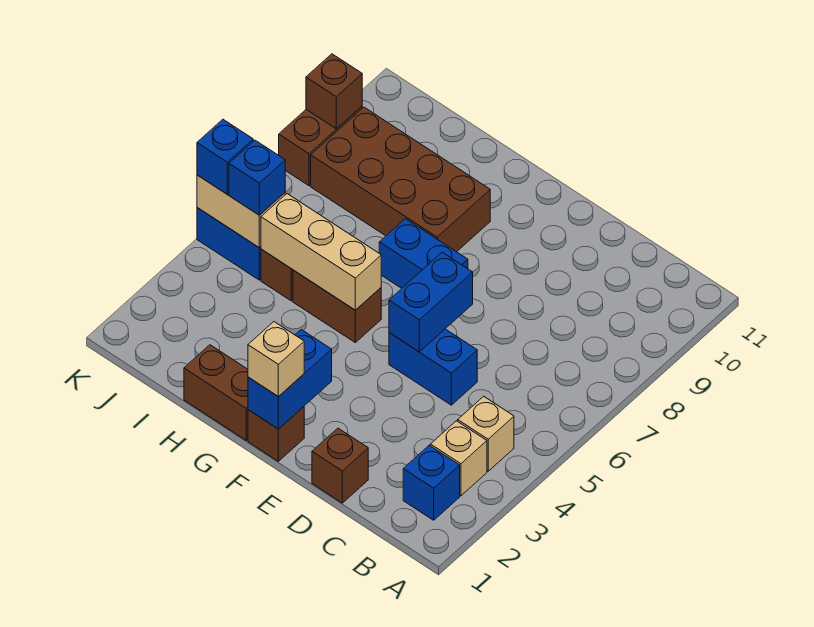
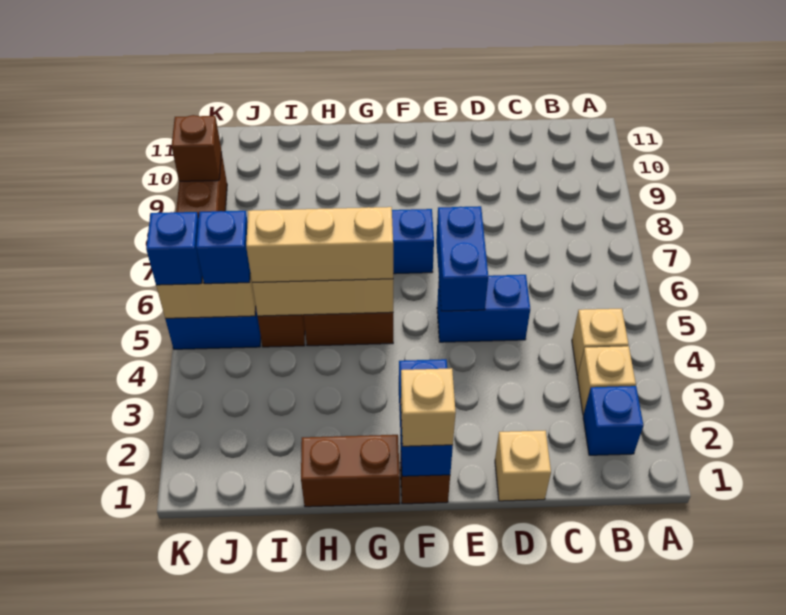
brown brick D1 level 1 -> tan brick D1 level 1
none -> tan brick G5:I5 level 3
brown brick G8:J9 level 1 -> none

